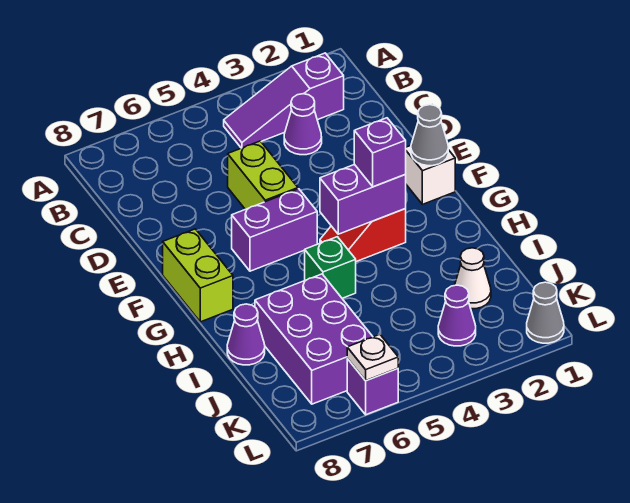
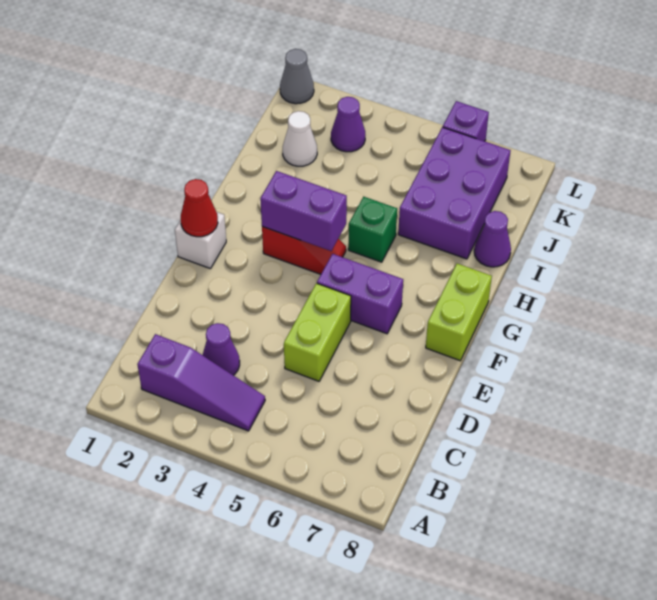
grey cone F1 level 2 -> red cone F1 level 2
purple brick G3 level 3 -> none
white plate L6 level 2 -> none

